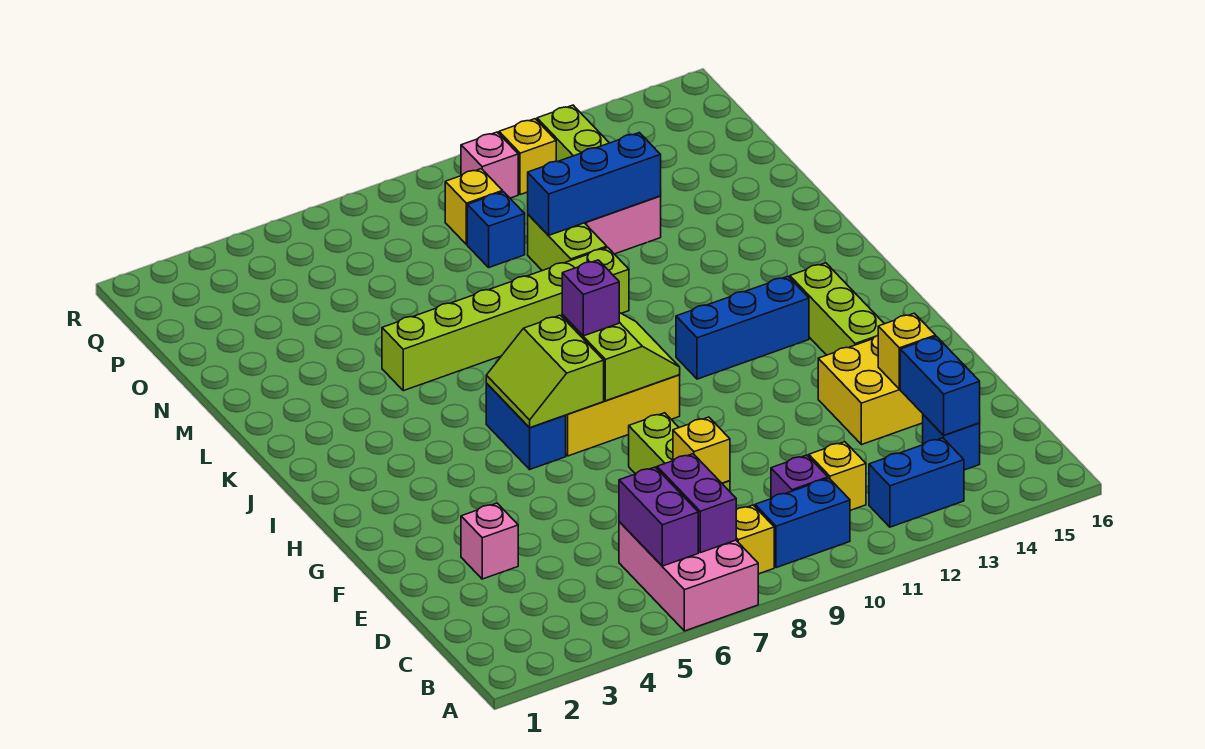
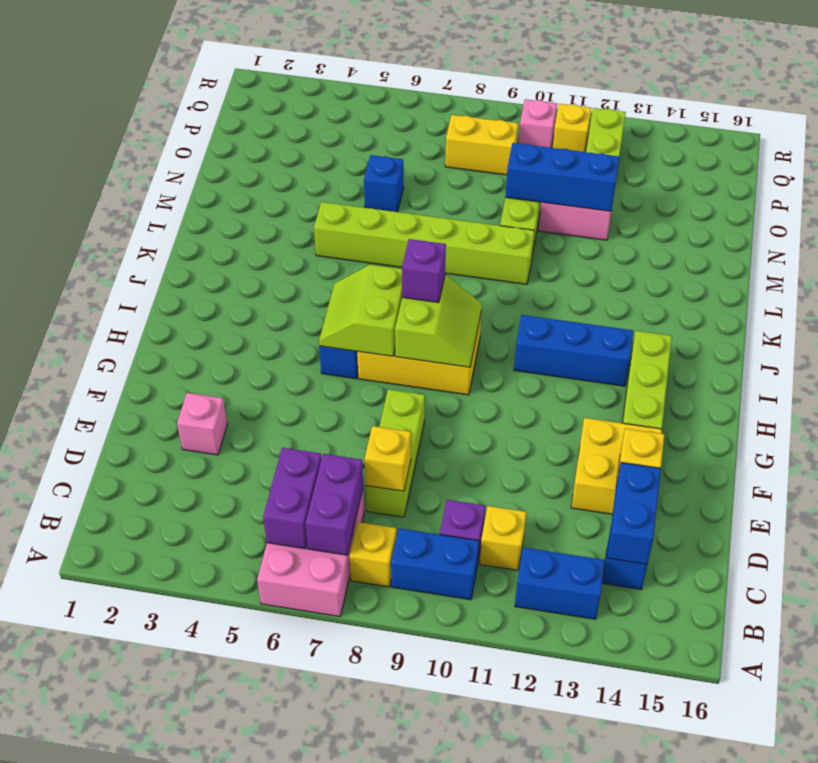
blue brick O9 level 1 -> blue brick N6 level 1
yellow brick P9 level 1 -> yellow brick P8:P9 level 1

